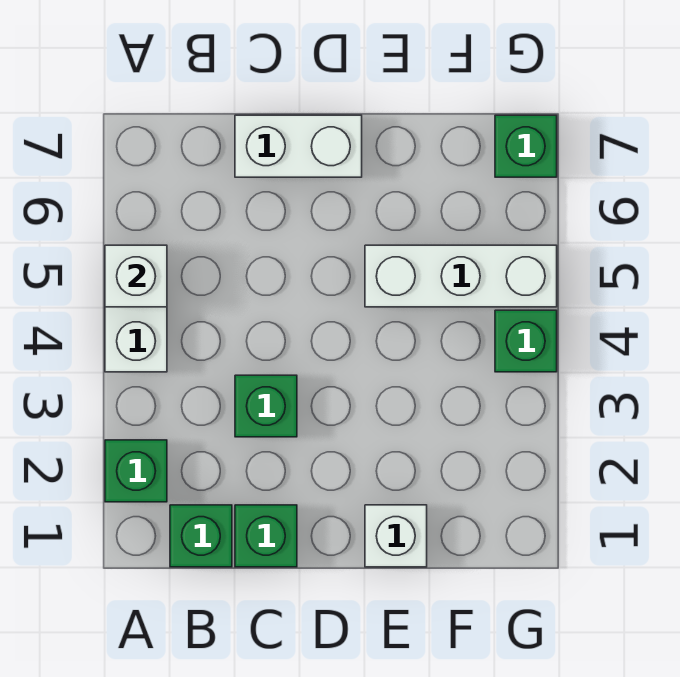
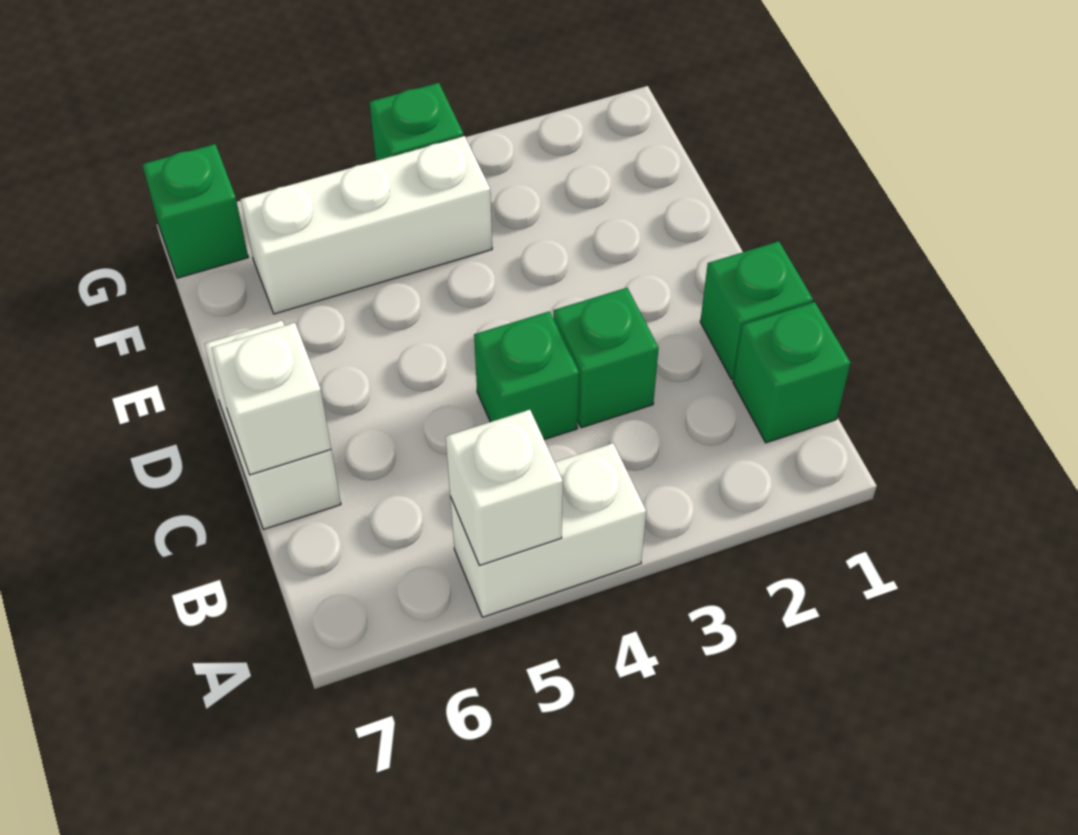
green brick A2 level 1 -> green brick C4 level 1
white brick E1 level 1 -> white brick C7 level 2
white brick E5:G5 level 1 -> white brick F4:F6 level 1

